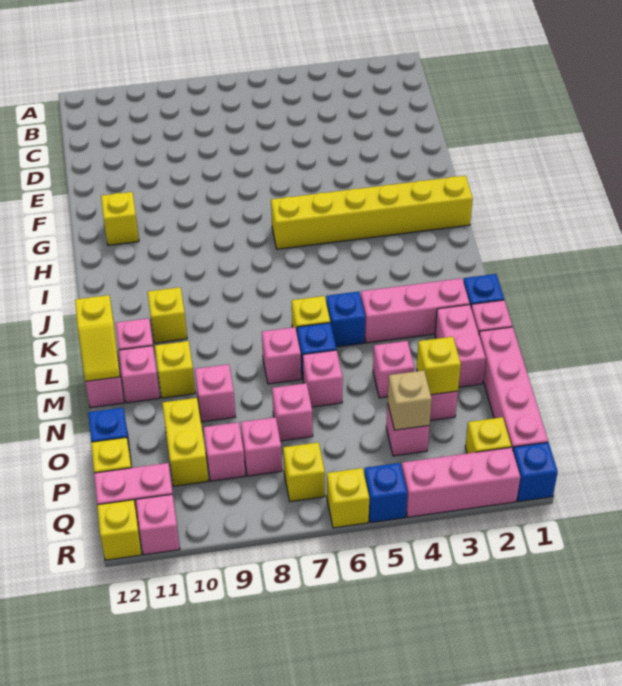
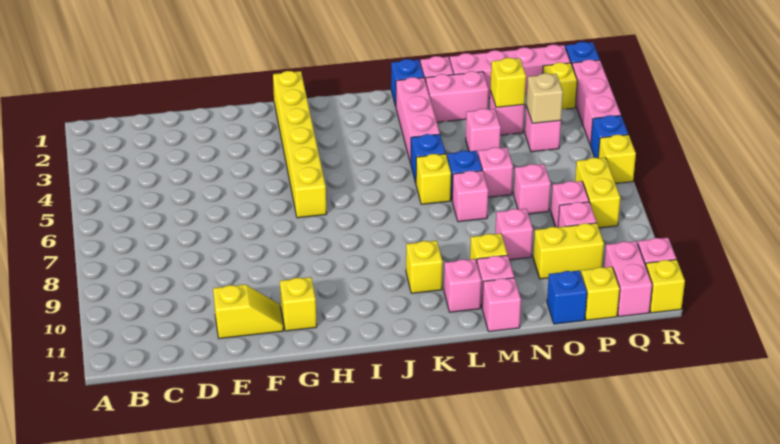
yellow slope L12:M12 level 2 top L -> yellow slope E11:F11 level 1 top E
yellow brick Q7 level 1 -> yellow brick Q7:Q8 level 1

